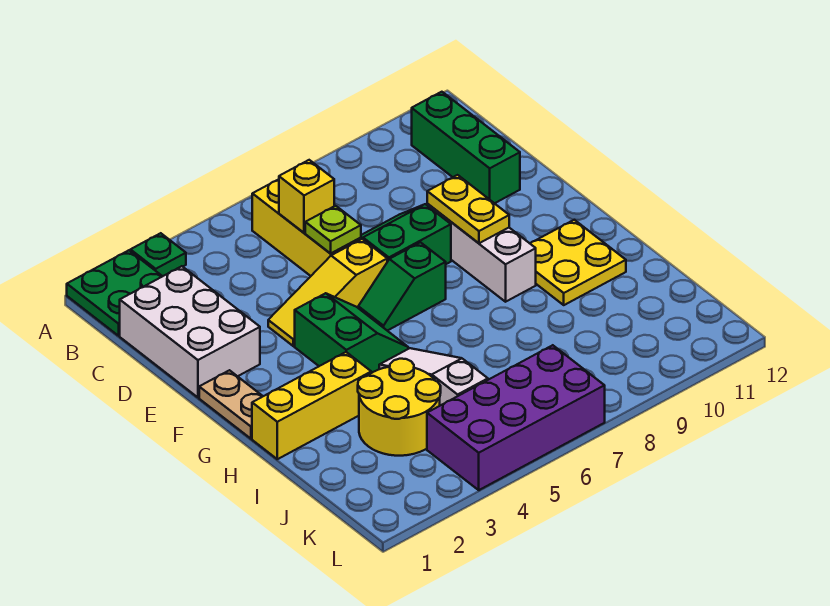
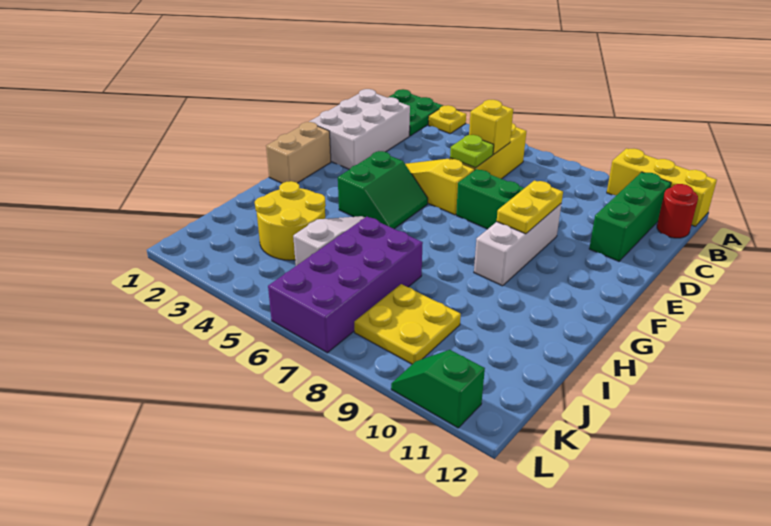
green plate A3 level 1 -> yellow plate A3 level 1
none -> red round brick B12 level 1
tan plate F1:G1 level 1 -> tan brick F1:G1 level 1
green slope F6:F7 level 1 top 7 -> green slope L10:L11 level 1 top 11
yellow plate G10:H11 level 1 -> yellow plate J8:K9 level 1
yellow brick H1:H3 level 1 -> yellow brick A10:A12 level 1
purple brick K4:L7 level 1 -> purple brick I6:L7 level 1

